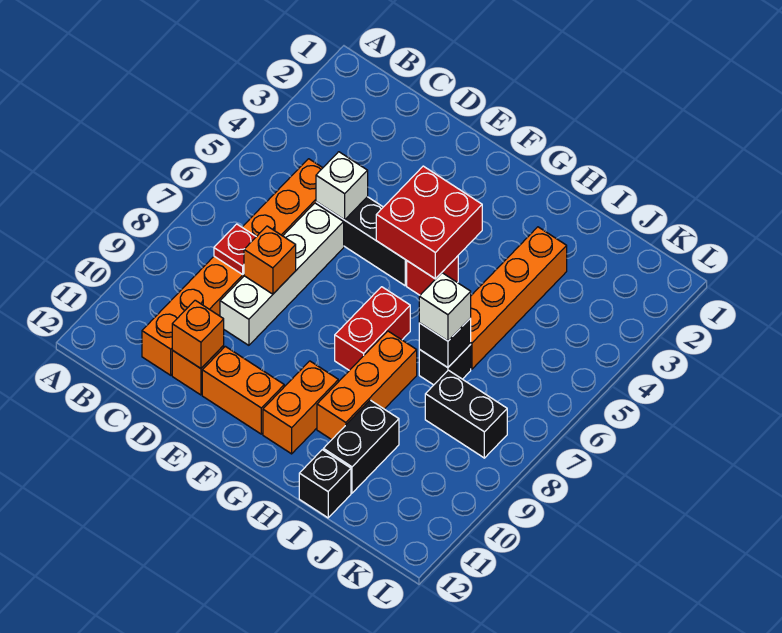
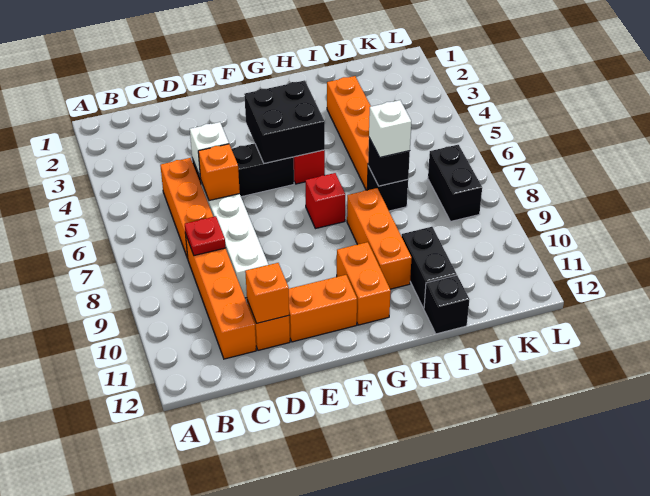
orange brick D8 level 2 -> orange brick D6 level 2
red brick F4:G5 level 2 -> black brick F4:G5 level 2
red brick G7:G8 level 1 -> red brick G7 level 1
black brick J8:K8 level 1 -> black brick K7:K8 level 1

